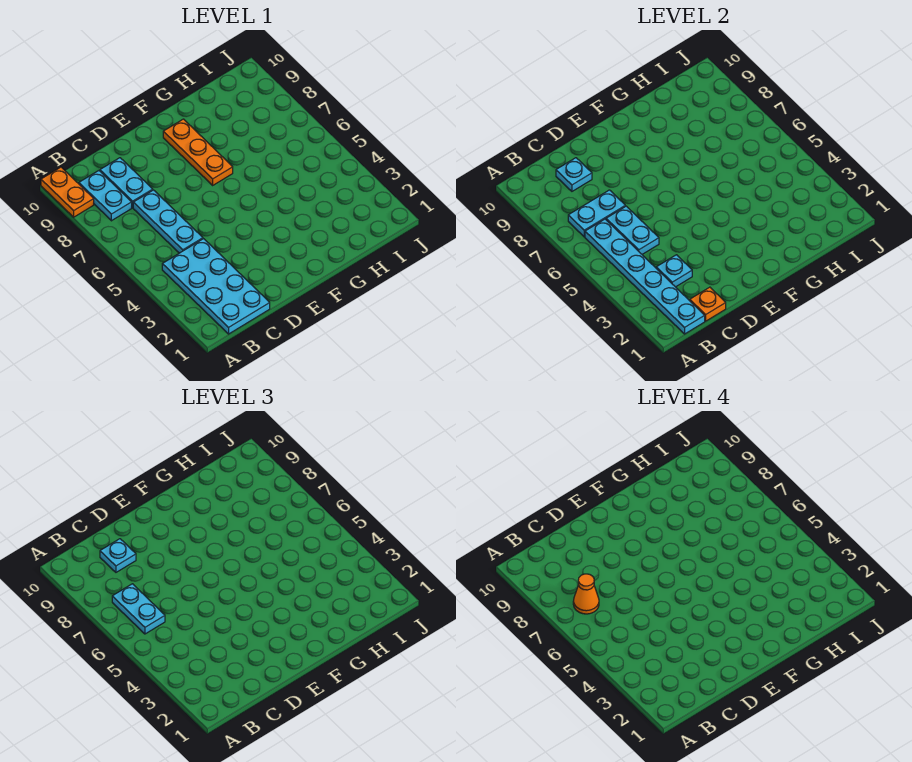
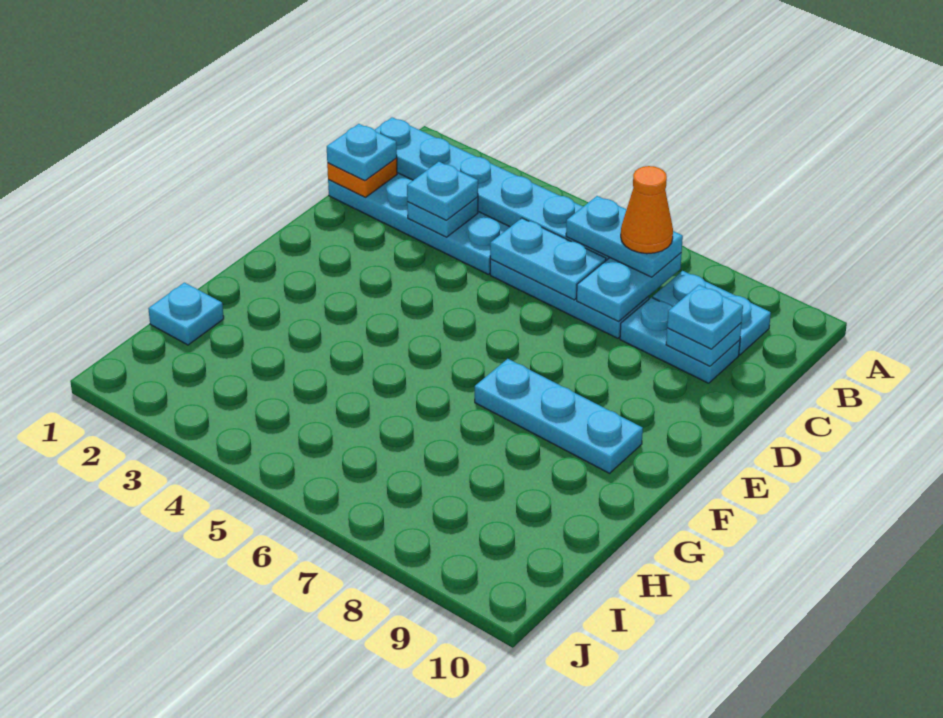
orange plate A9:A10 level 1 -> none
none -> cyan plate C1 level 3
none -> cyan plate C3 level 3
orange plate F7:F9 level 1 -> cyan plate F7:F9 level 1
none -> cyan plate H1 level 1

